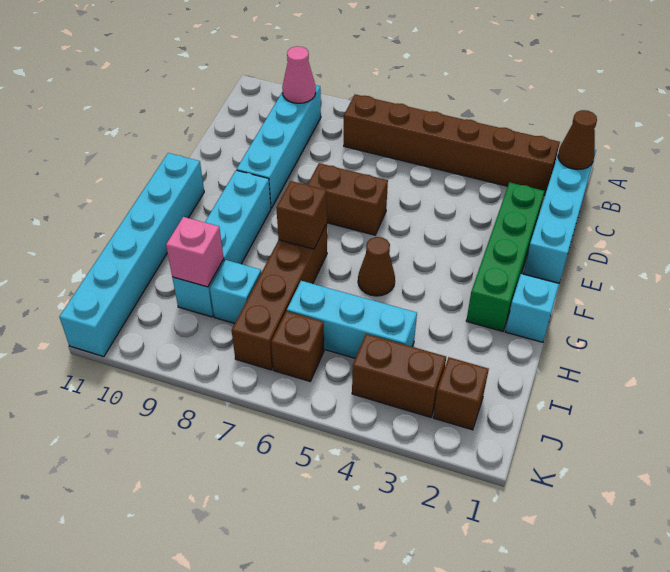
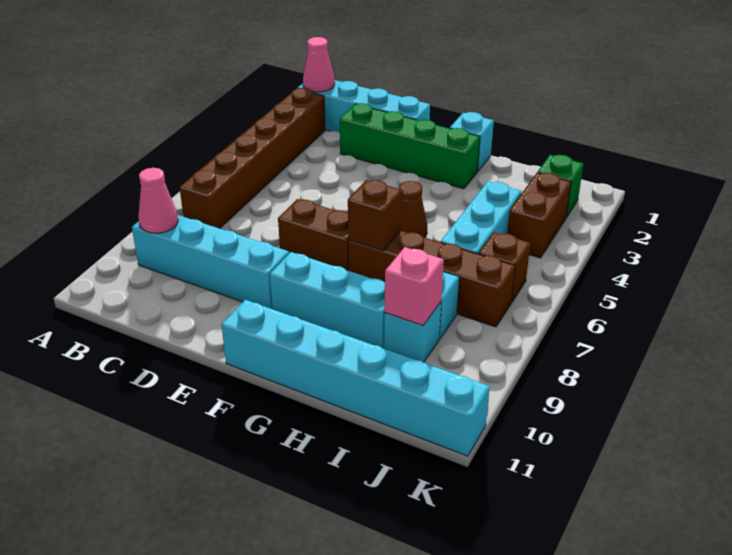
brown cone B1 level 2 -> pink cone B1 level 2
brown brick E6:E7 level 1 -> brown brick E7:F7 level 1
brown brick J2 level 1 -> green brick J2 level 1

